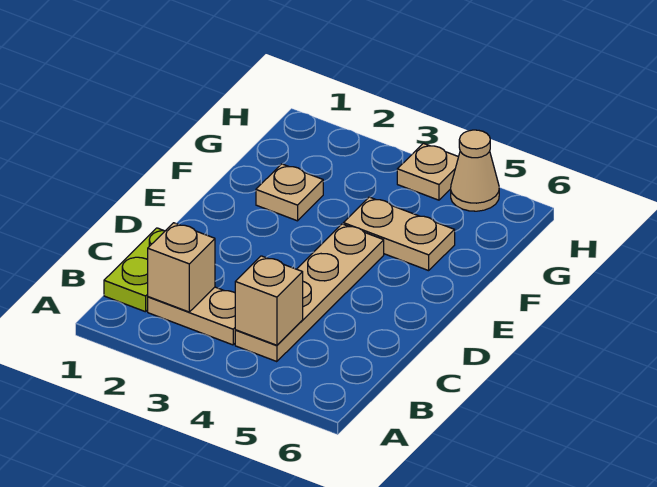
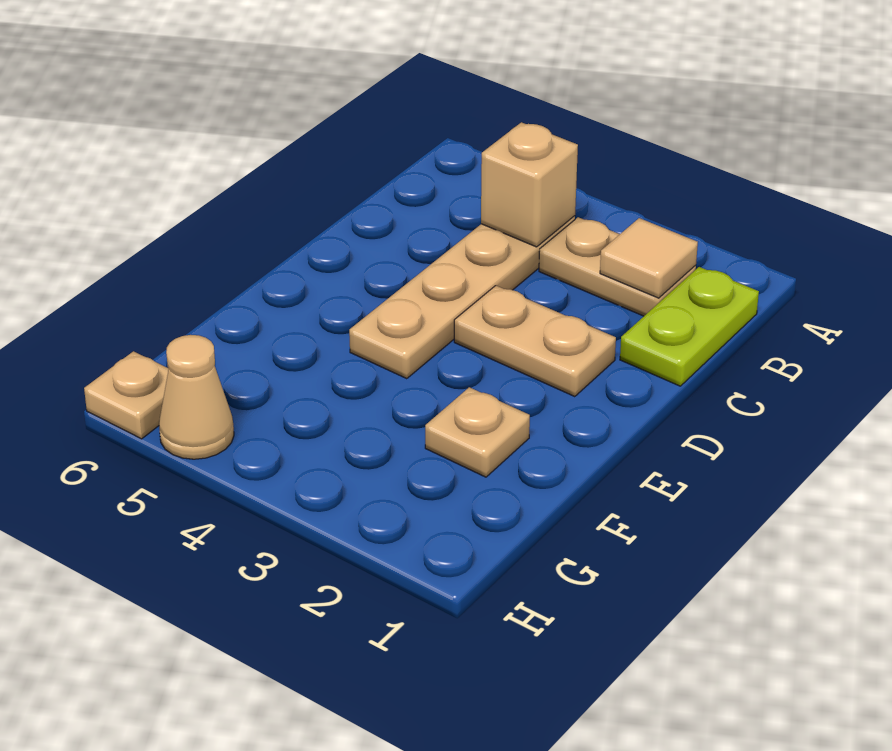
tan brick B2 level 2 -> tan tile B2 level 2
tan plate F4:F5 level 1 -> tan plate D2:D3 level 1
tan plate H4 level 1 -> tan plate H6 level 1

